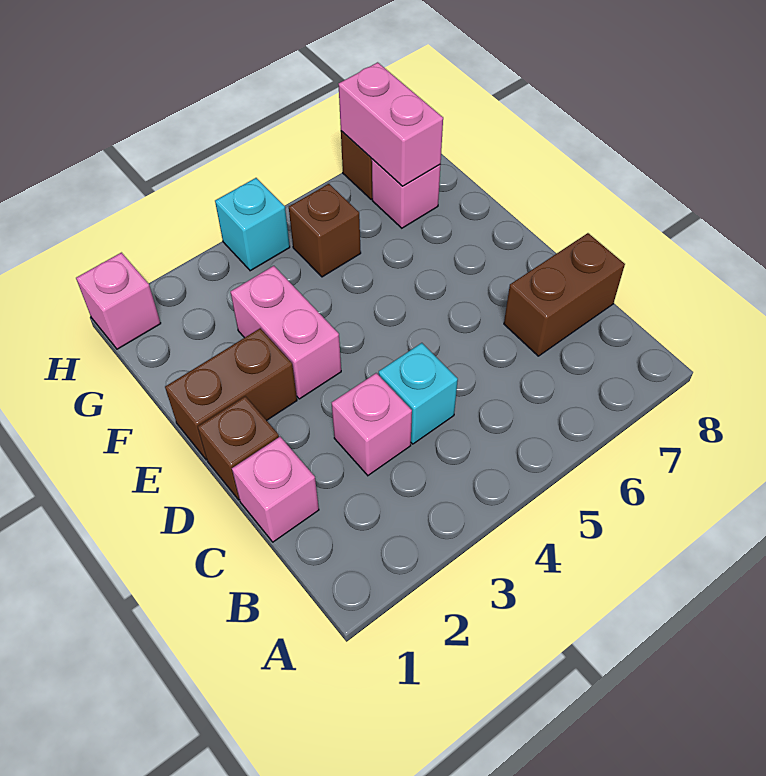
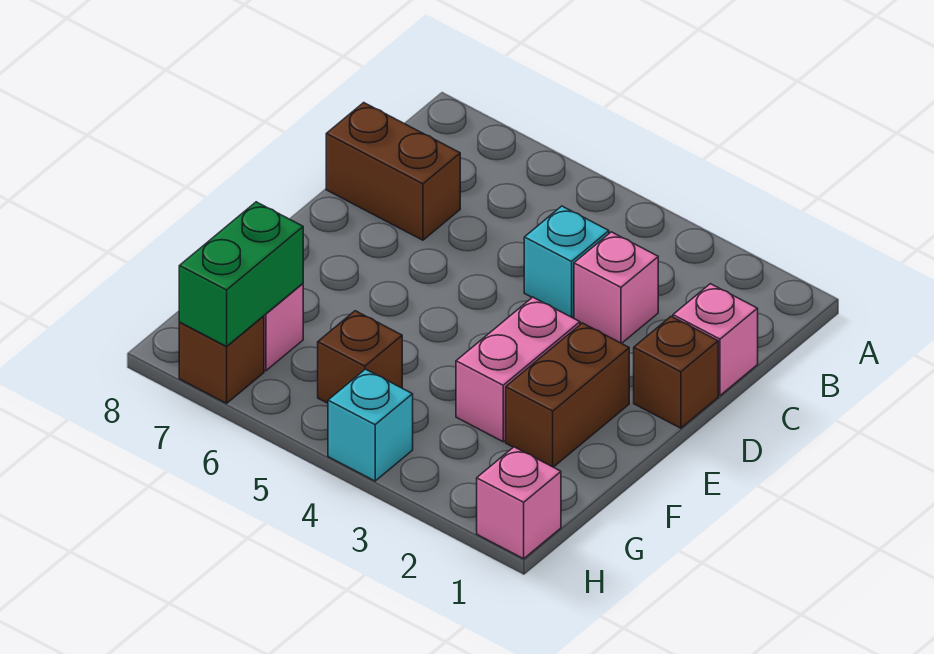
brown brick E1:E2 level 1 -> brown brick E2:F2 level 1
pink brick G7:H7 level 2 -> green brick G7:H7 level 2

